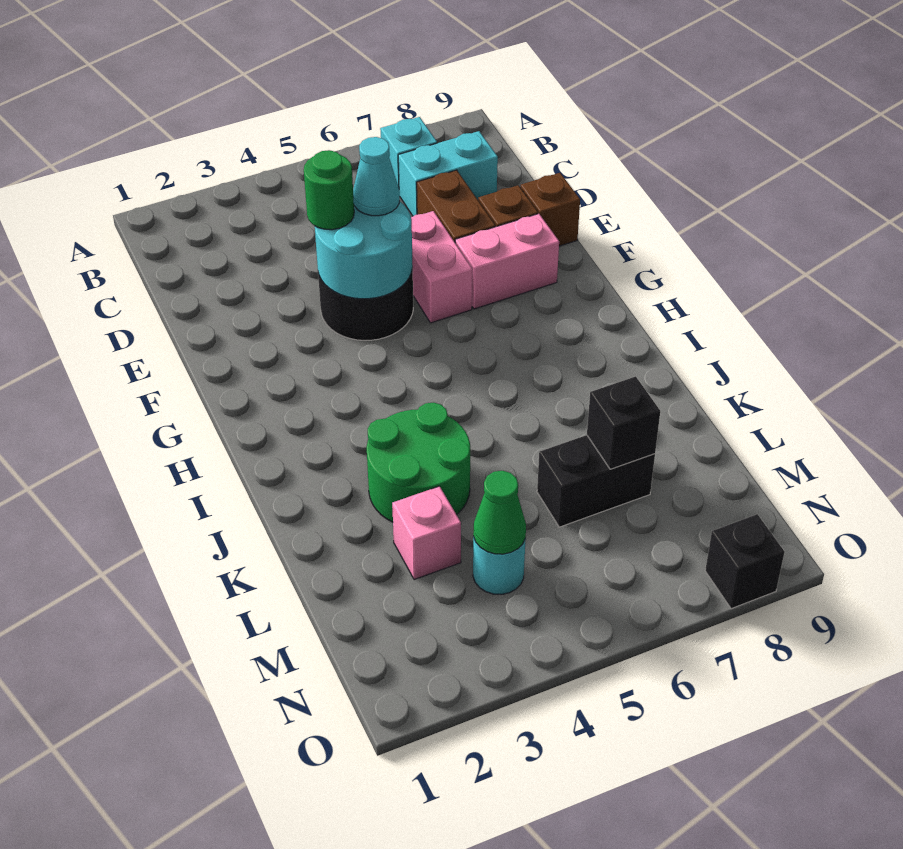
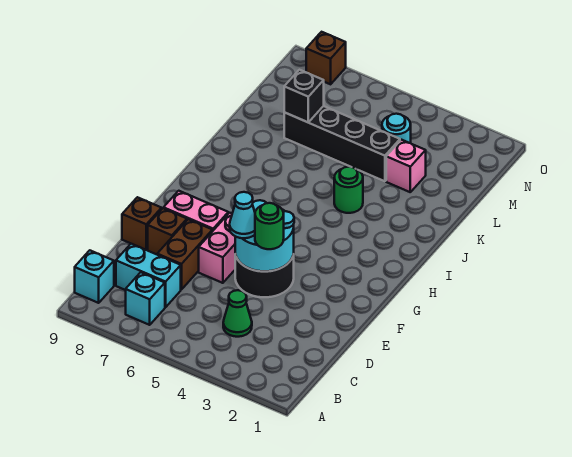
none -> cyan brick B9 level 1
green round brick J3:K4 level 1 -> green round brick J4 level 1
black brick L6:L7 level 1 -> black brick L4:L7 level 1
green cone M4 level 2 -> green cone C4 level 1
black brick O8 level 1 -> brown brick O8 level 1

